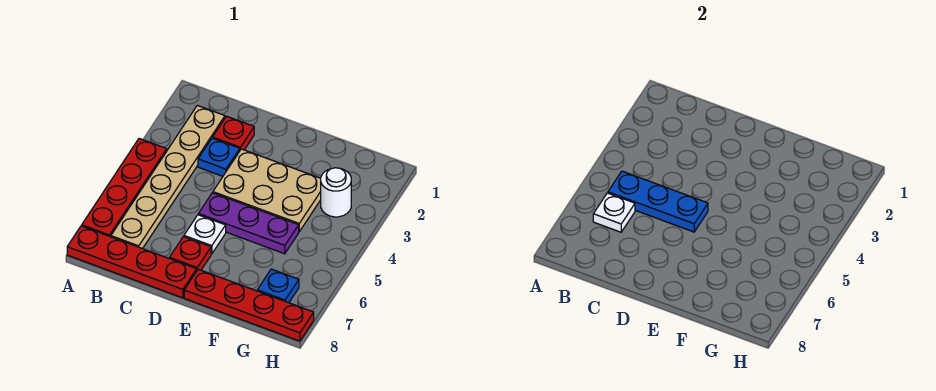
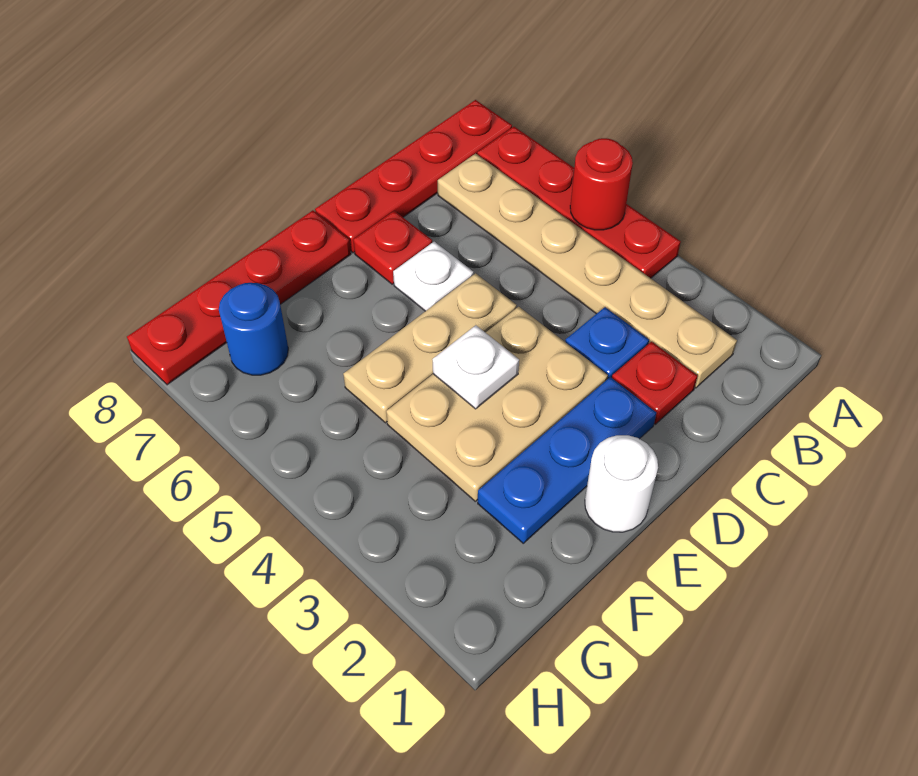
none -> red round brick A5 level 2
blue plate B5:D5 level 2 -> blue plate D2:F2 level 1
white plate B6 level 2 -> white plate E4 level 2
purple plate D5:F5 level 1 -> tan plate D5:F5 level 1
white round brick G3 level 1 -> white round brick E1 level 1
blue plate G7 level 1 -> blue round brick G7 level 1

